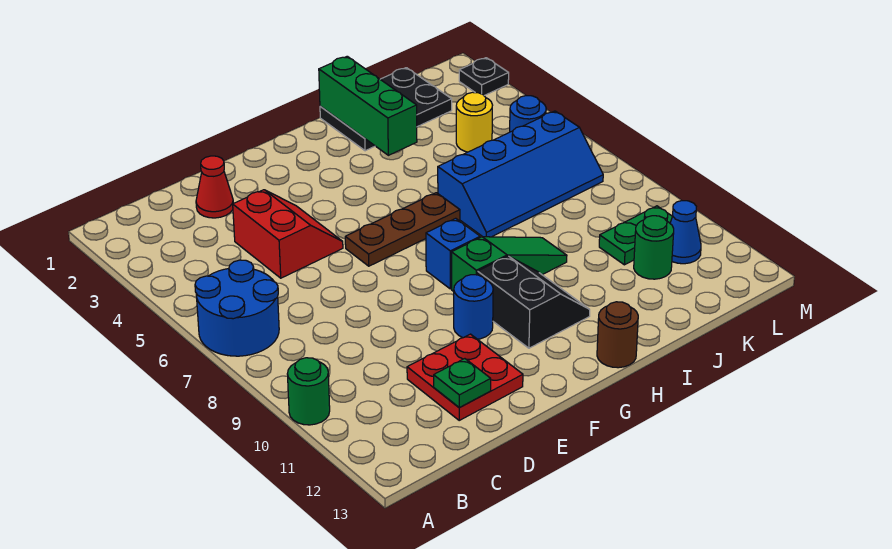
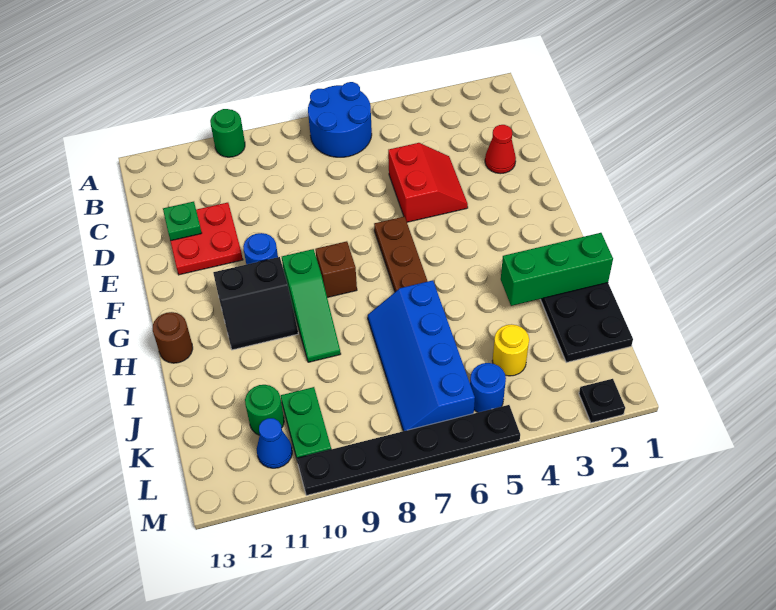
red slope D4:E5 level 1 top D -> red slope D4:E5 level 1 top 5
blue brick G8 level 1 -> brown brick G8 level 1
none -> black plate M5:M10 level 1

